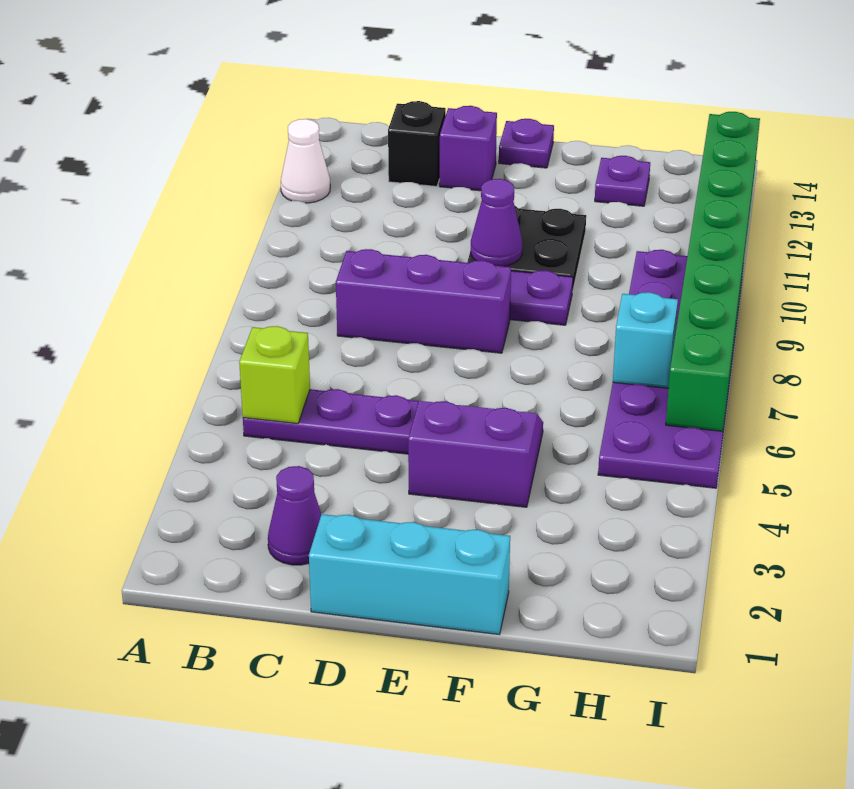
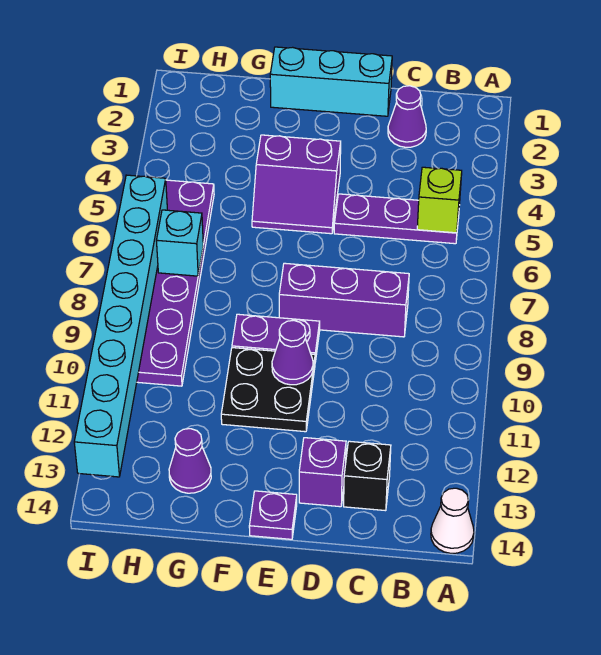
white cone A12 level 1 -> white cone A14 level 1
purple plate G13 level 1 -> purple cone G13 level 1
green brick I6:I13 level 2 -> cyan brick I6:I13 level 2

